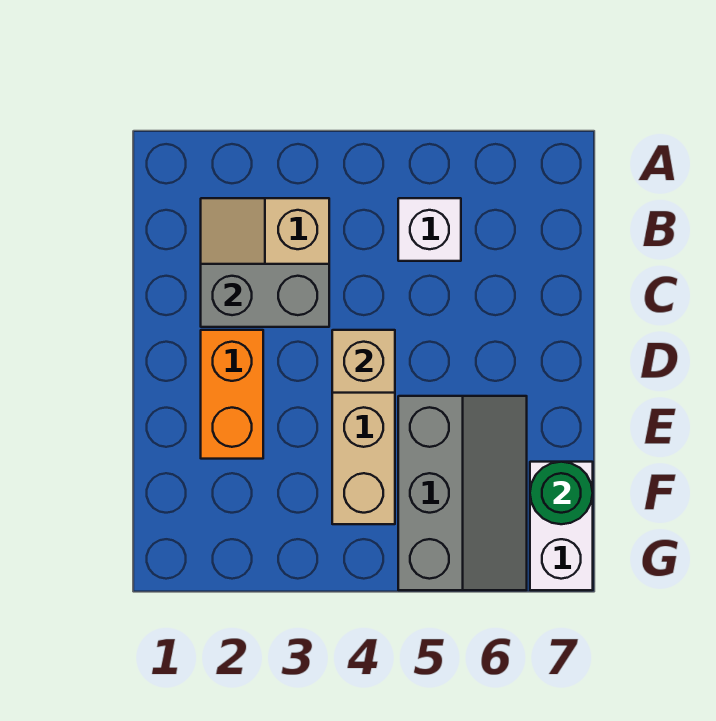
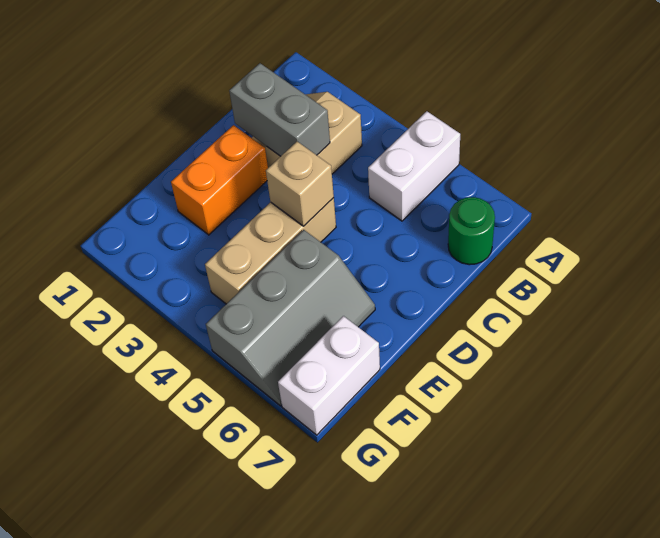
white brick B5 level 1 -> white brick A5:B5 level 1
green round brick F7 level 2 -> green round brick B7 level 1

